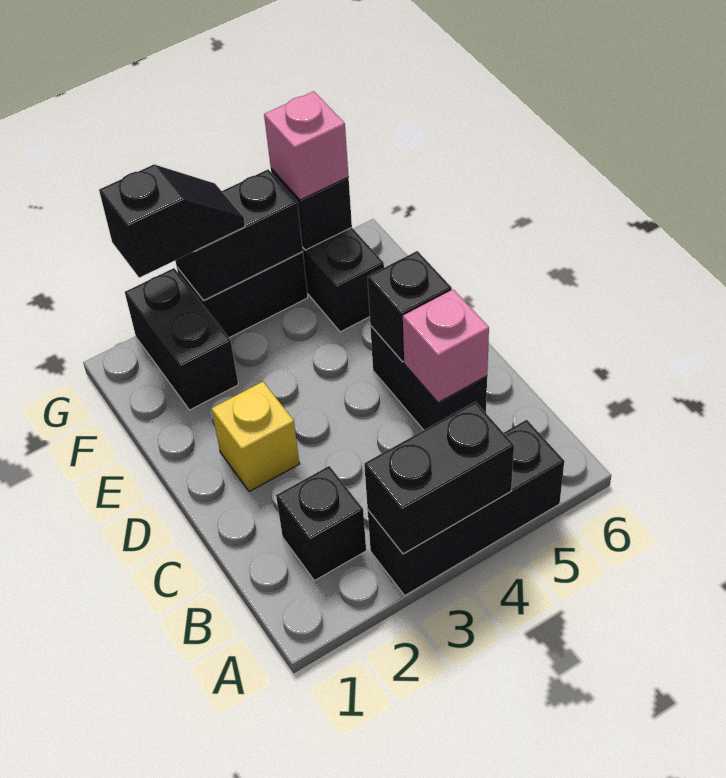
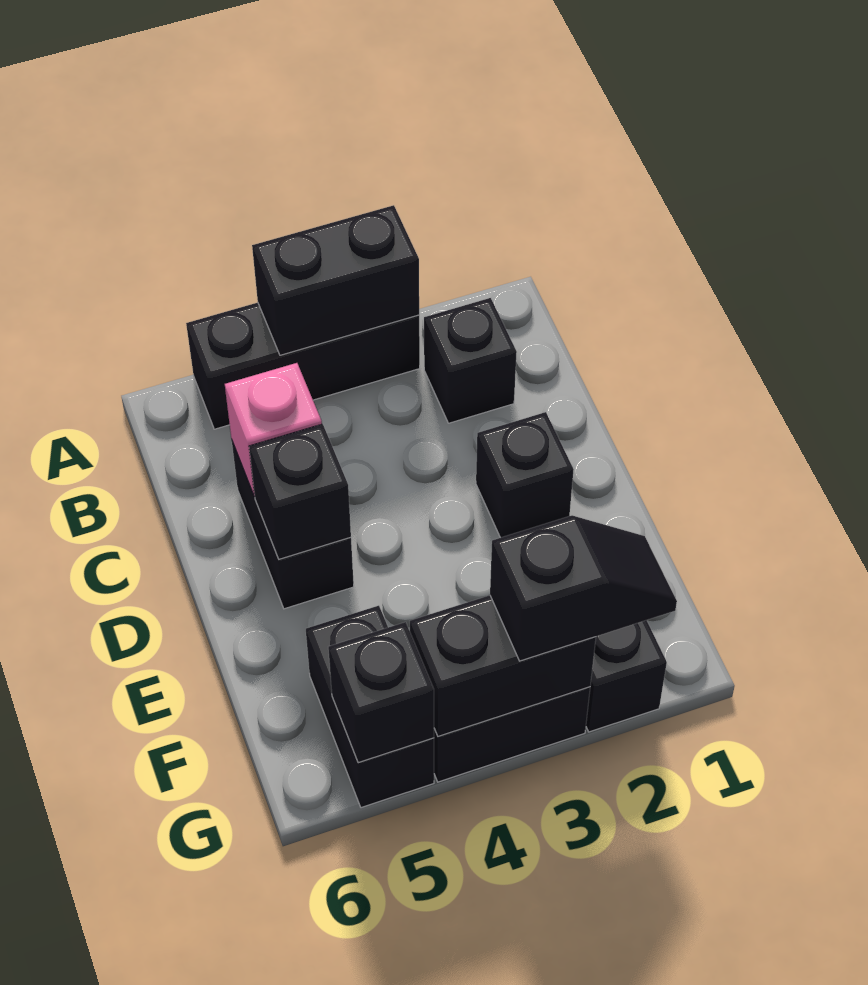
yellow brick D2 level 1 -> black brick D2 level 1
black slope G2:G3 level 3 top 2 -> black slope G2:G3 level 3 top 3
pink brick G5 level 3 -> none

